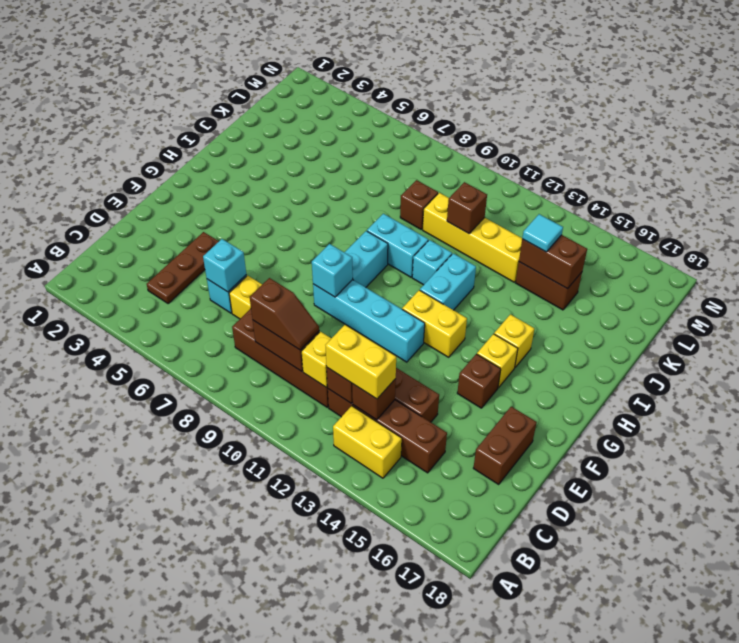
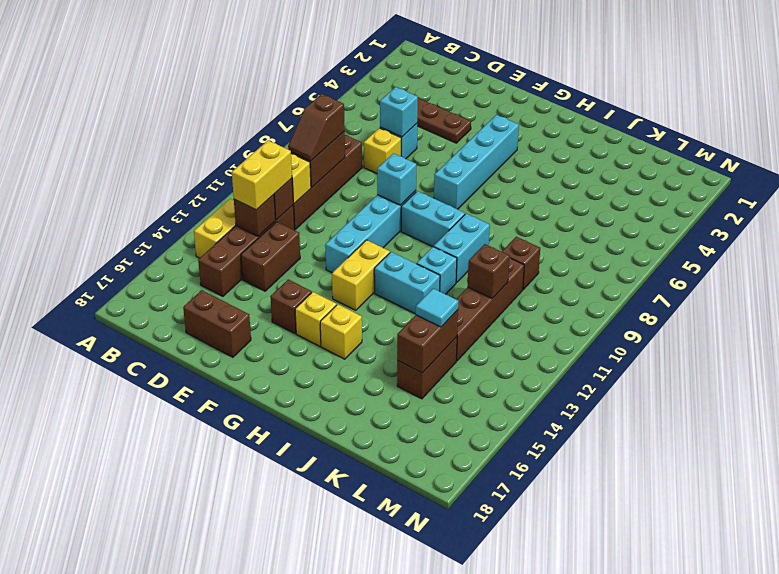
none -> cyan brick G4:G7 level 1
yellow brick K10:K13 level 1 -> brown brick K10:K13 level 1

